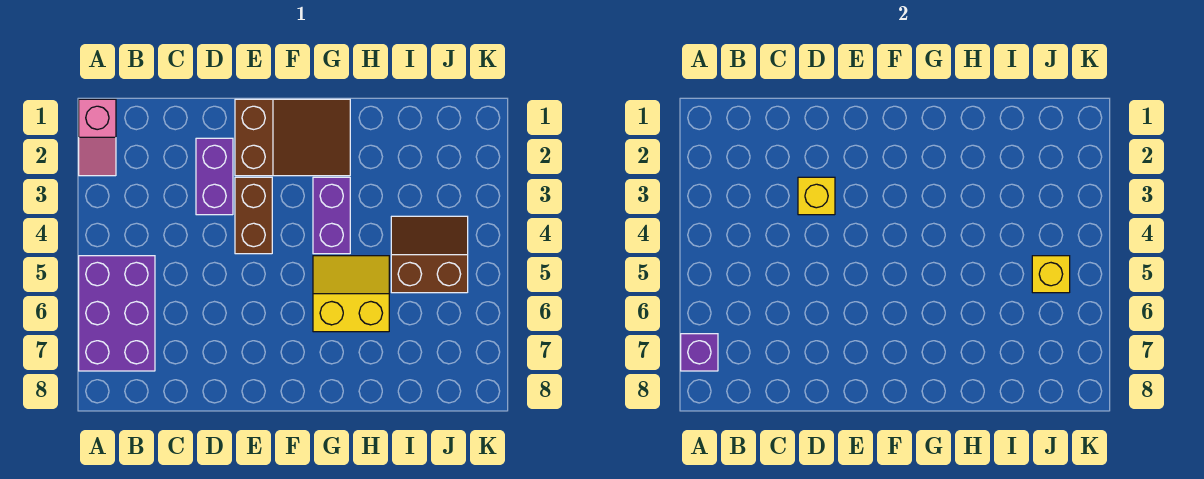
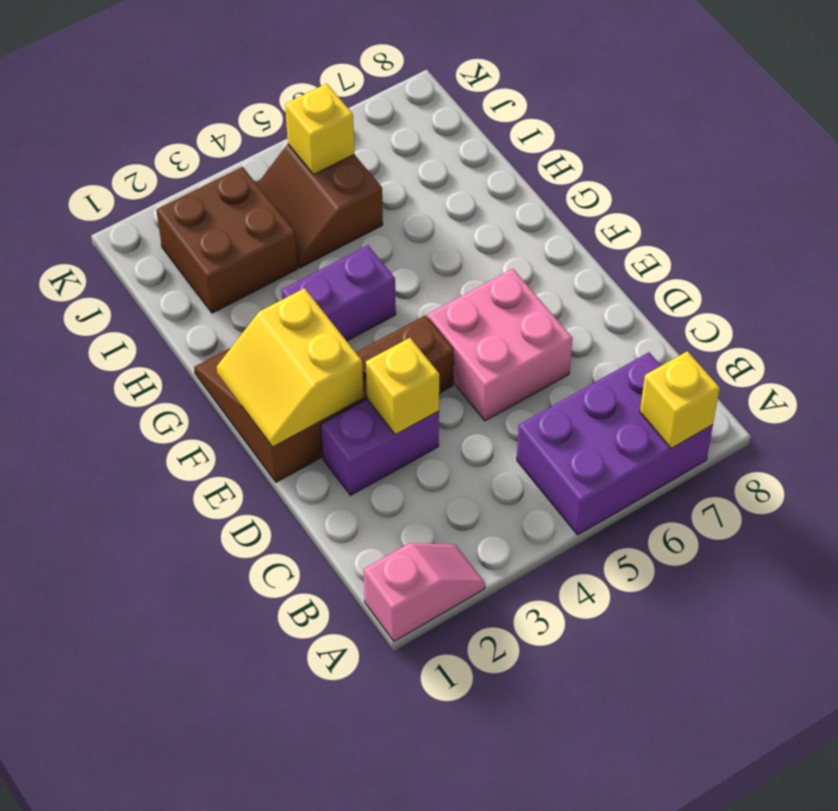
purple brick A7 level 2 -> yellow brick A7 level 2
none -> pink brick D5:E6 level 1
yellow slope G5:H6 level 1 top 6 -> yellow slope E1:F2 level 2 top 2
none -> brown brick I2:J3 level 1

